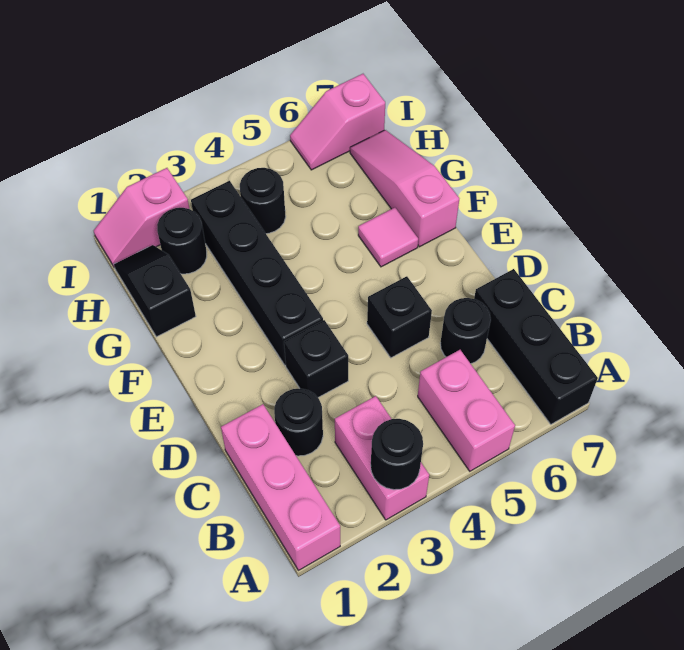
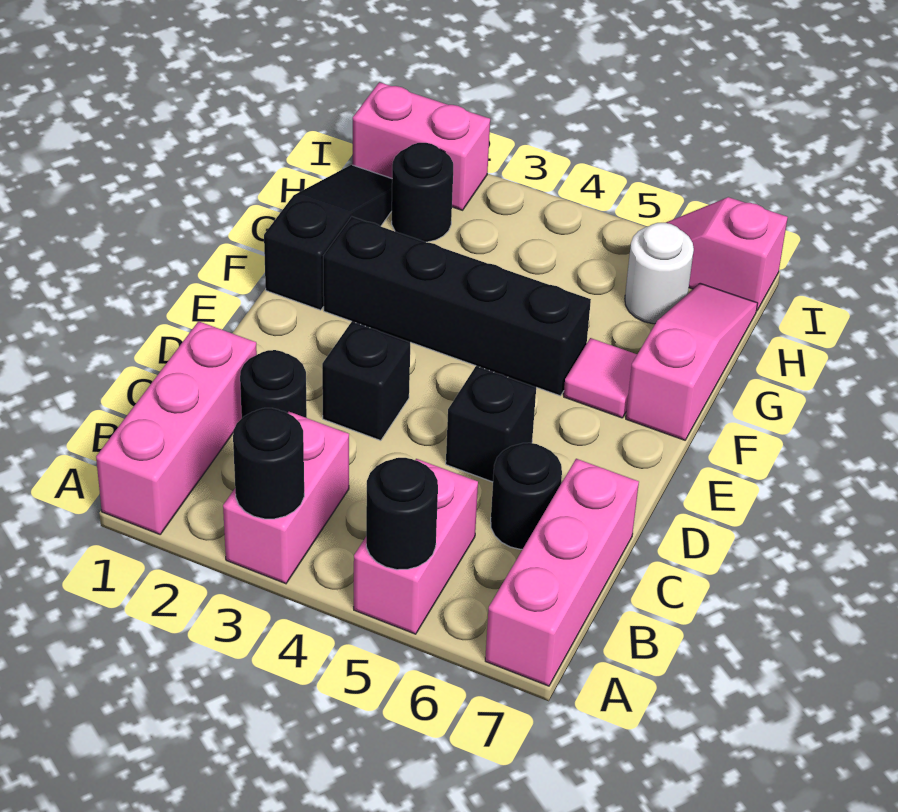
black brick A7:C7 level 1 -> pink brick A7:C7 level 1
black brick E3:H3 level 1 -> black brick F2:F5 level 1
black slope G1:H1 level 1 top G -> black slope F1:H1 level 1 top F
black round brick H4 level 1 -> black round brick A5 level 2
none -> white round brick H6 level 1
pink slope I1:I2 level 1 top 2 -> pink brick I1:I2 level 1

